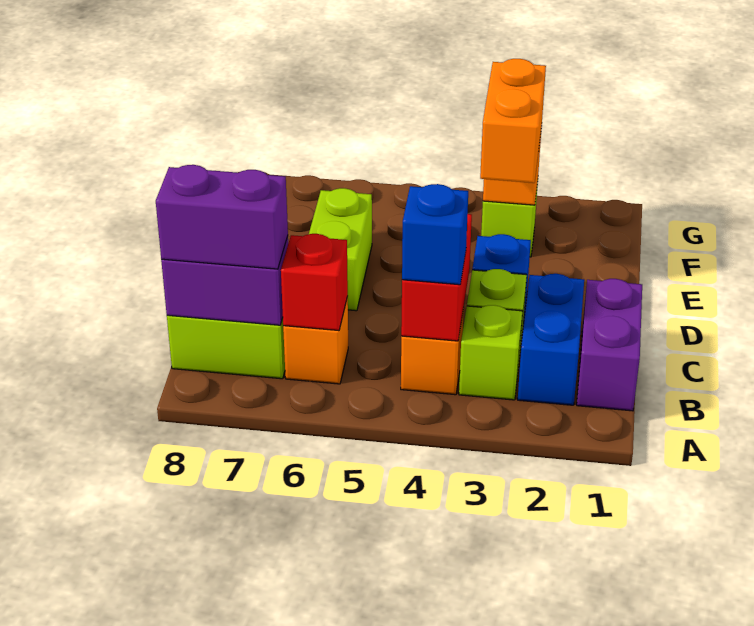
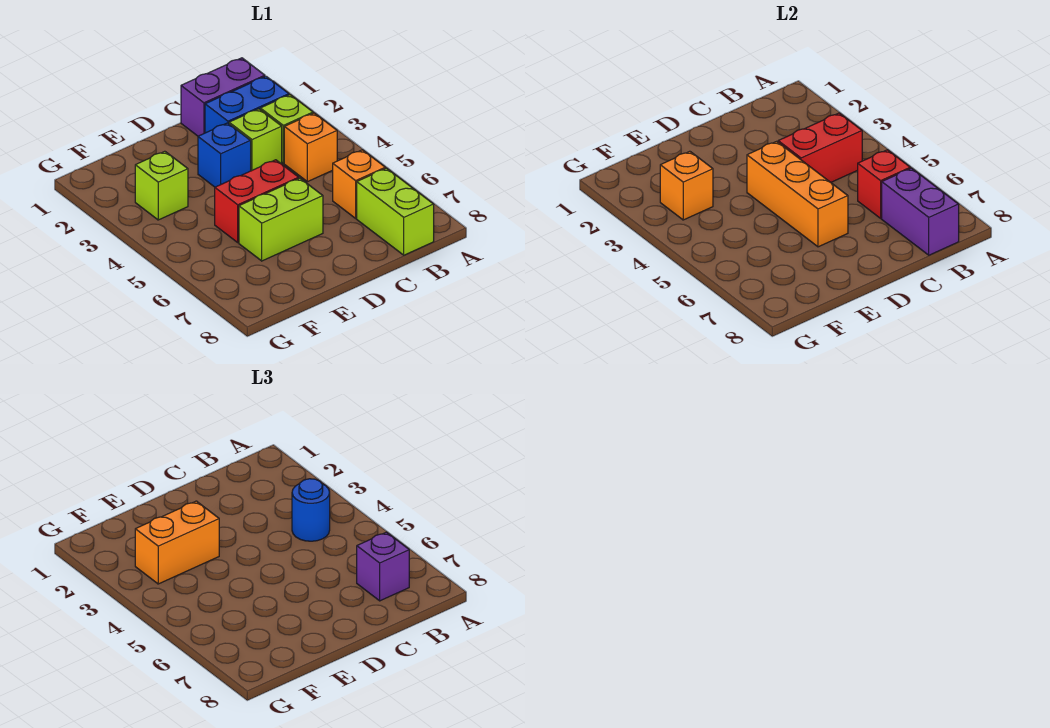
blue brick B4 level 3 -> blue round brick B4 level 3
purple brick B7:B8 level 3 -> purple brick B7 level 3
none -> orange brick D4:D6 level 2
none -> red brick D5:E5 level 1

